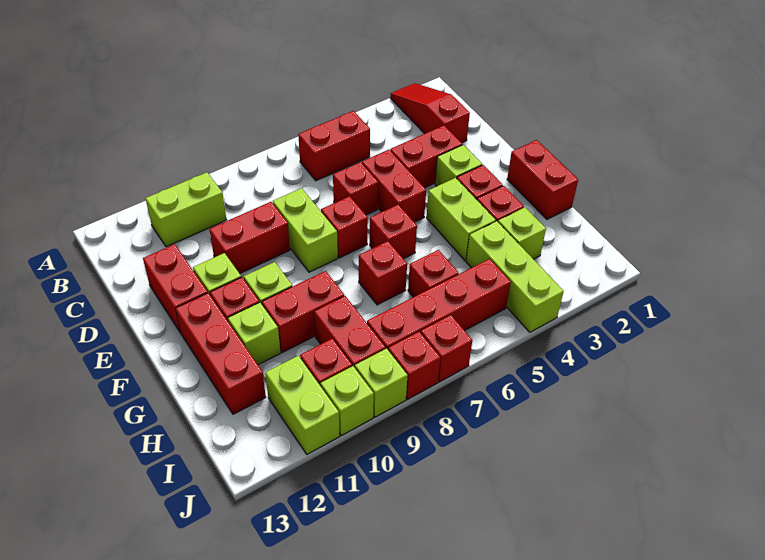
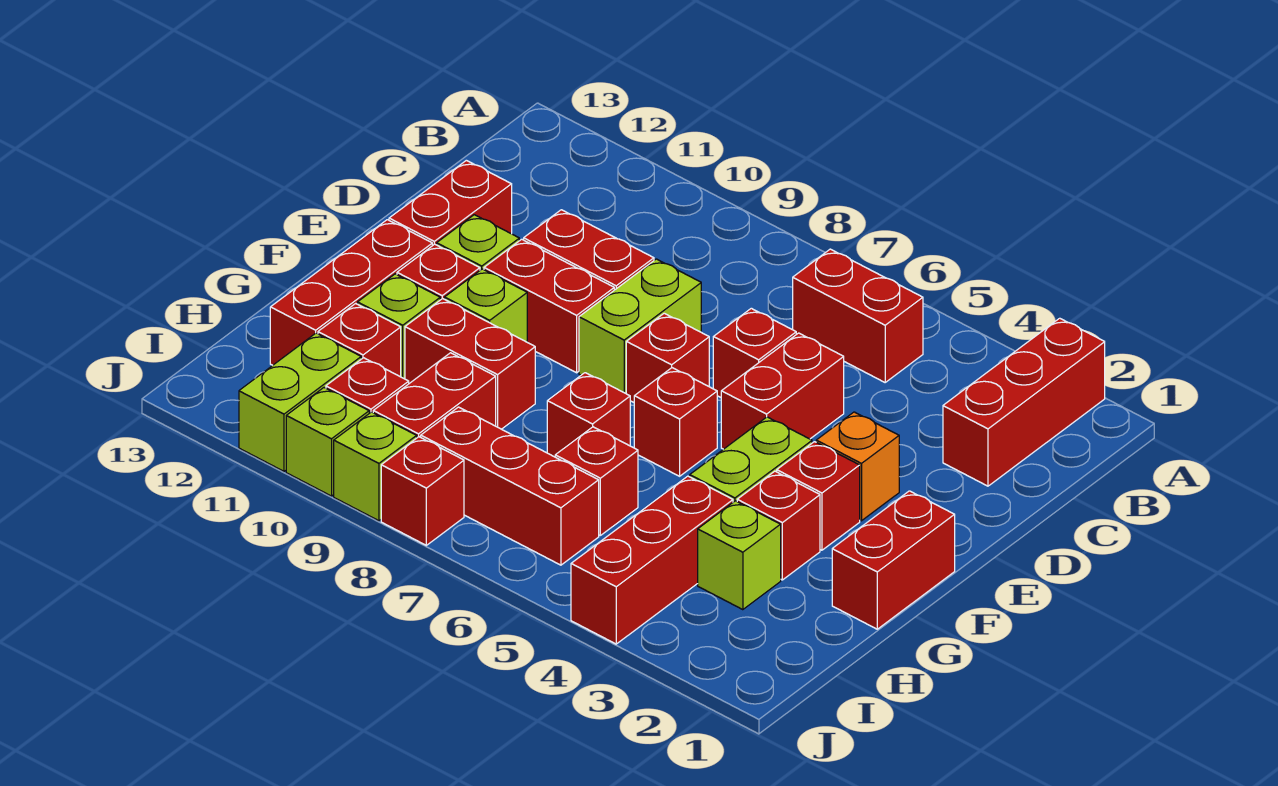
red slope A2:C2 level 1 top C -> red brick A2:C2 level 1
lime brick B10:B11 level 1 -> none
red brick D3:D4 level 1 -> red brick E9:E10 level 1
lime brick E3 level 1 -> orange brick E3 level 1
lime brick H4:J4 level 1 -> red brick H4:J4 level 1
red brick I5:I8 level 1 -> red brick I6:I8 level 1
red brick J7 level 1 -> red brick H11 level 1

